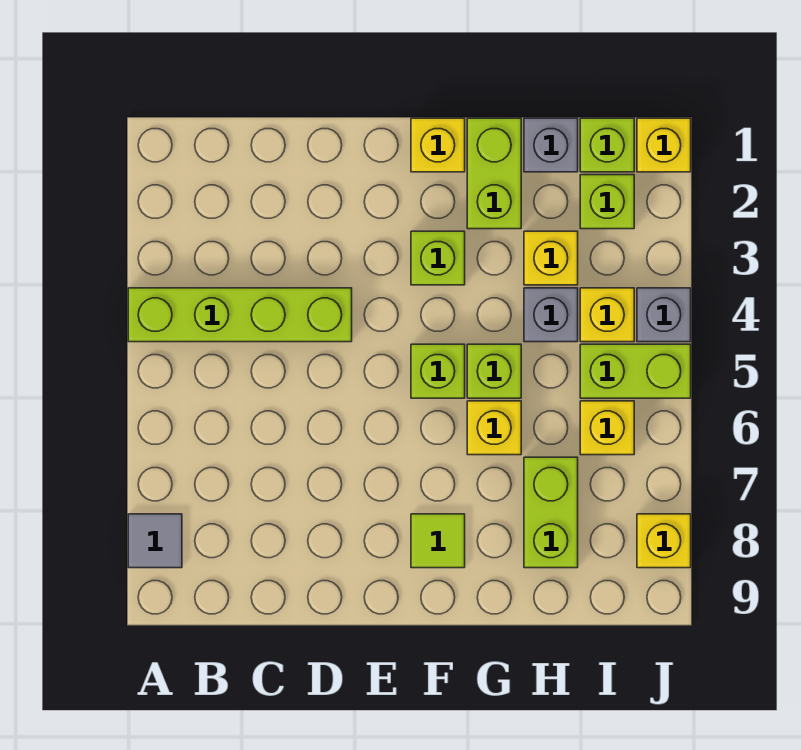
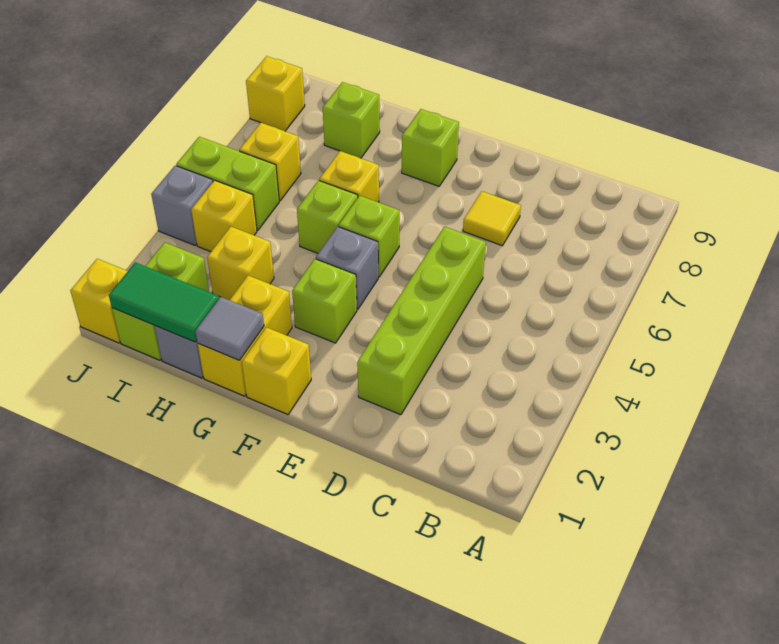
lime brick A4:D4 level 1 -> lime brick D2:D5 level 1
grey tile A8 level 1 -> grey tile G1 level 2
none -> yellow tile D7 level 1
lime tile F8 level 1 -> lime brick F8 level 1
lime brick G1:G2 level 1 -> yellow brick G1:G2 level 1
none -> green tile H1:I1 level 2
grey brick H4 level 1 -> grey brick F4 level 1
lime brick H7:H8 level 1 -> lime brick H8 level 1

